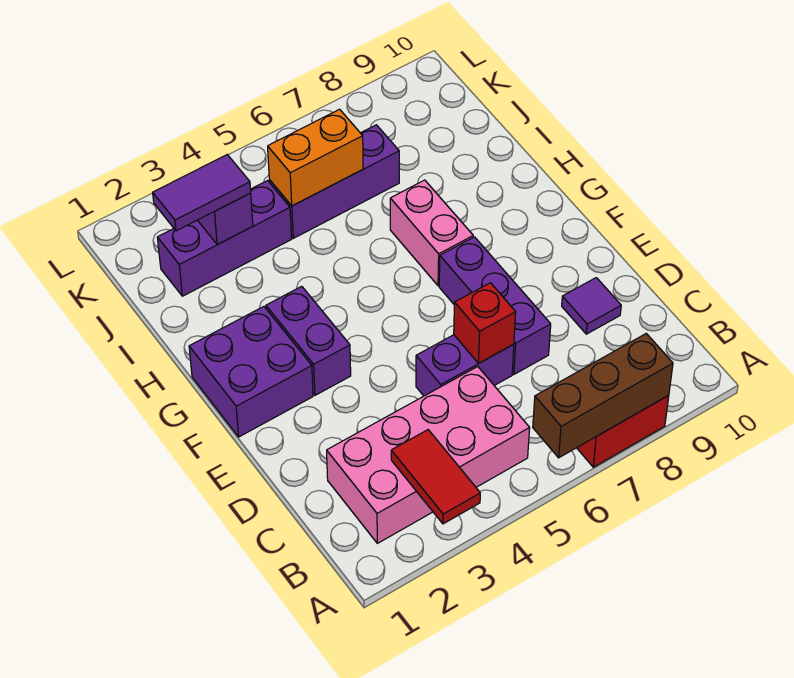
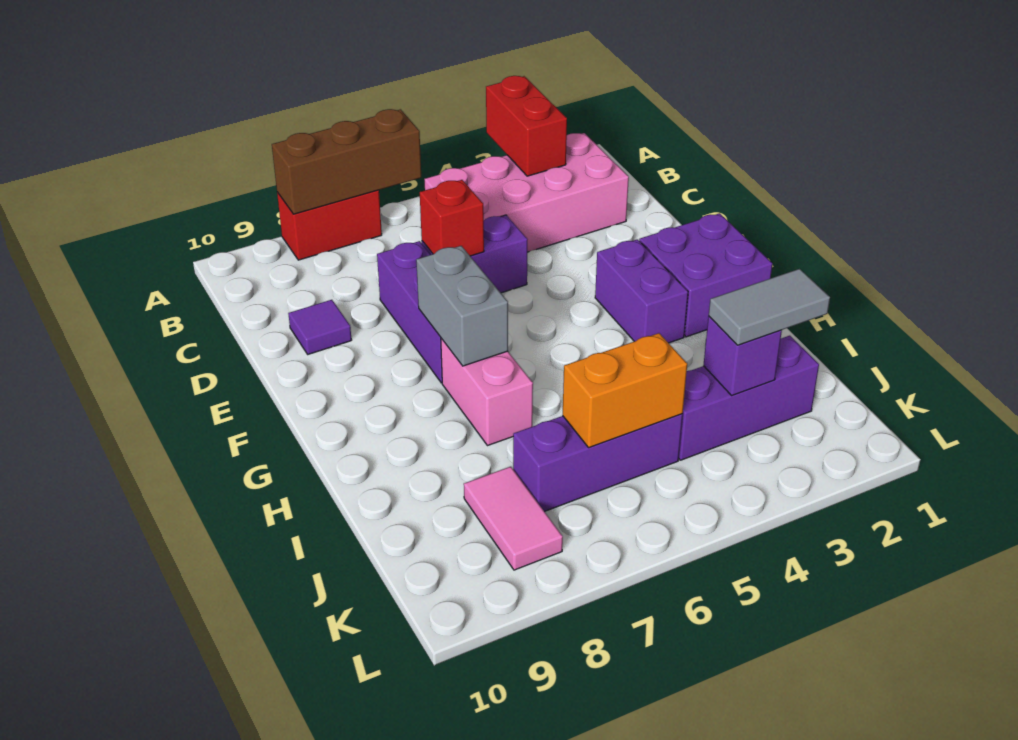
red tile A3:B3 level 2 -> red brick A3:B3 level 2
none -> grey brick F7:G7 level 2
purple tile J2:J3 level 3 -> grey tile J2:J3 level 3
none -> pink tile J8:K8 level 1

